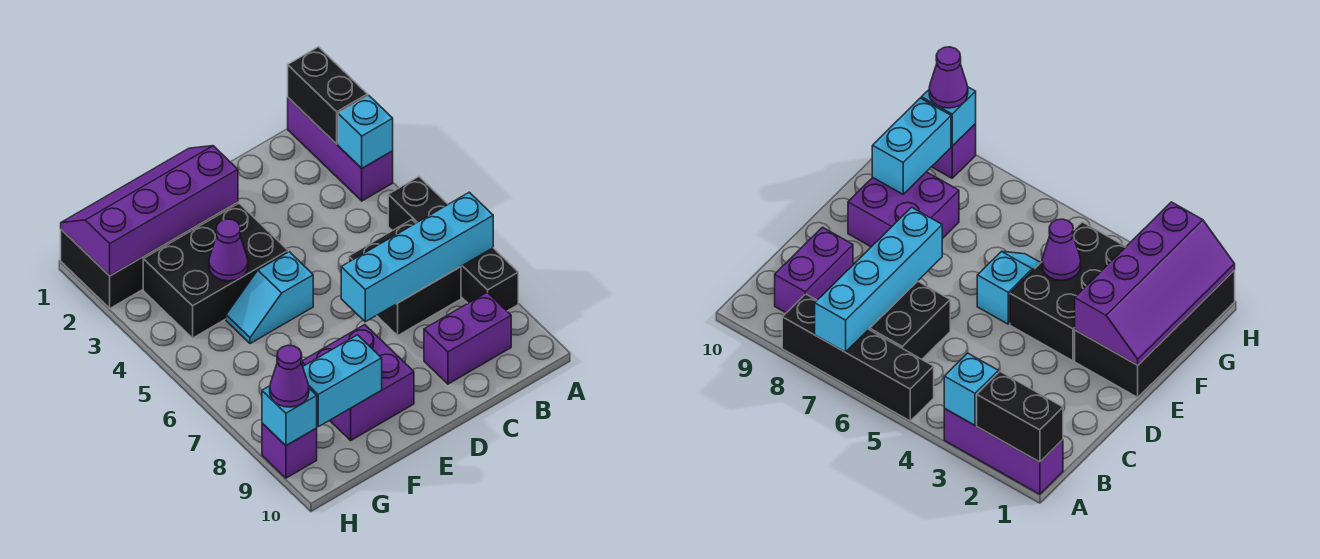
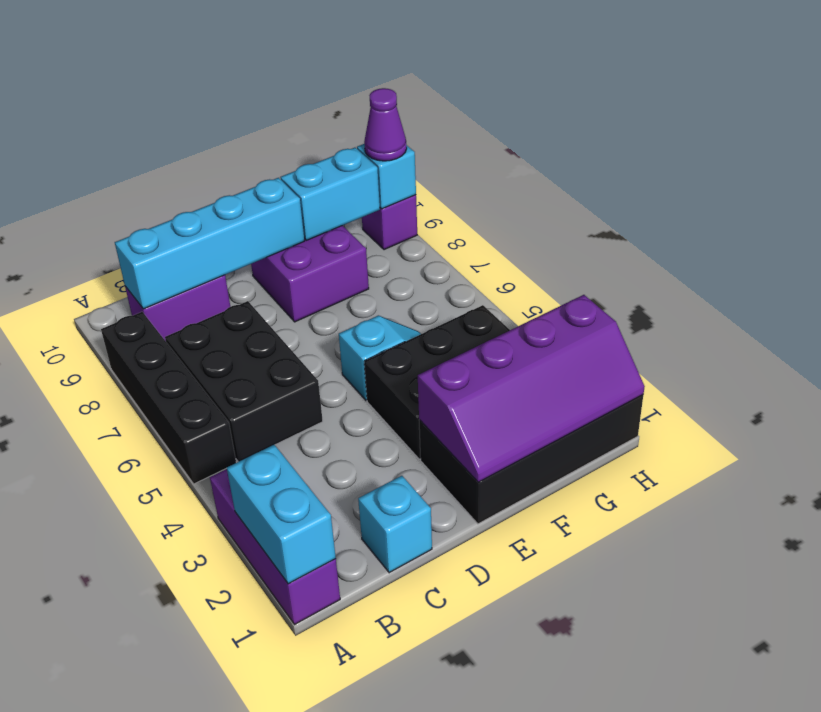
black brick A1:A2 level 2 -> cyan brick A1:A2 level 2
cyan brick A3 level 2 -> cyan brick C1 level 1
cyan brick A7:D7 level 2 -> cyan brick B9:E9 level 2
black brick B6:C7 level 1 -> black brick B5:C7 level 1
purple cone F4 level 2 -> none

